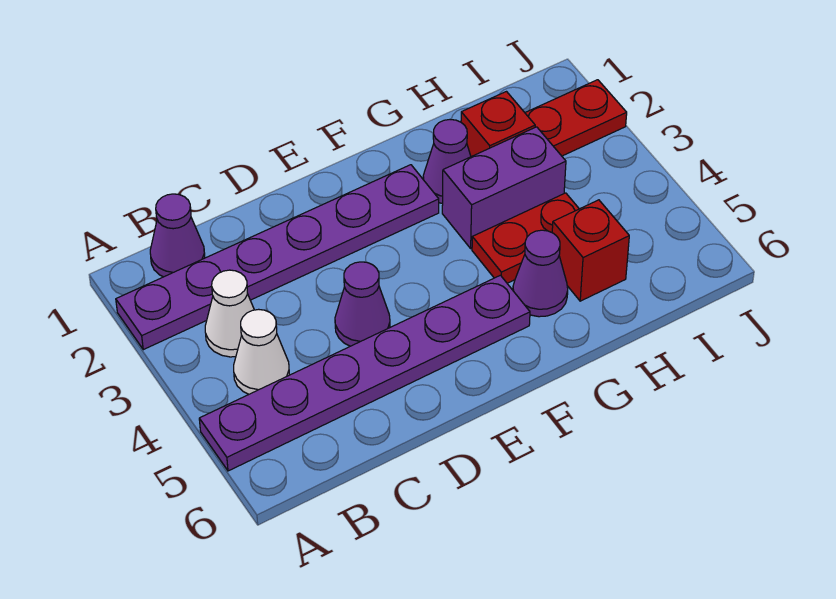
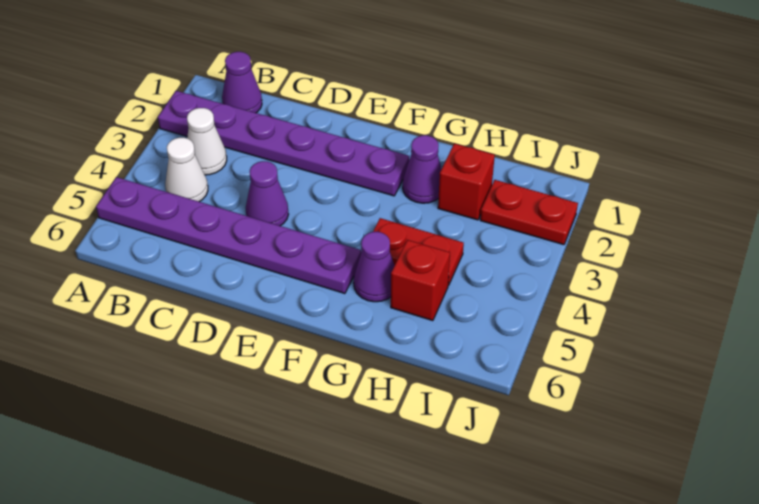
purple brick G3:H3 level 1 -> none

